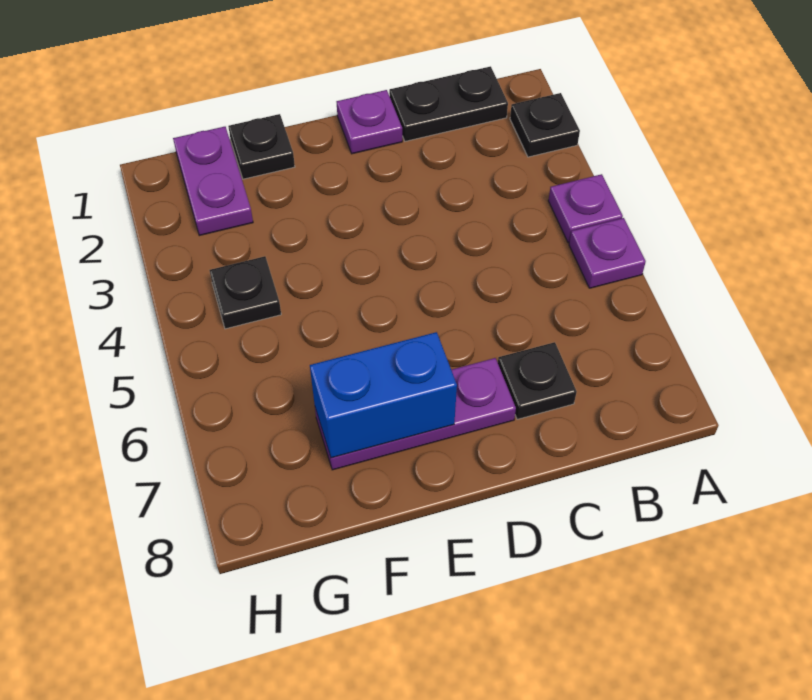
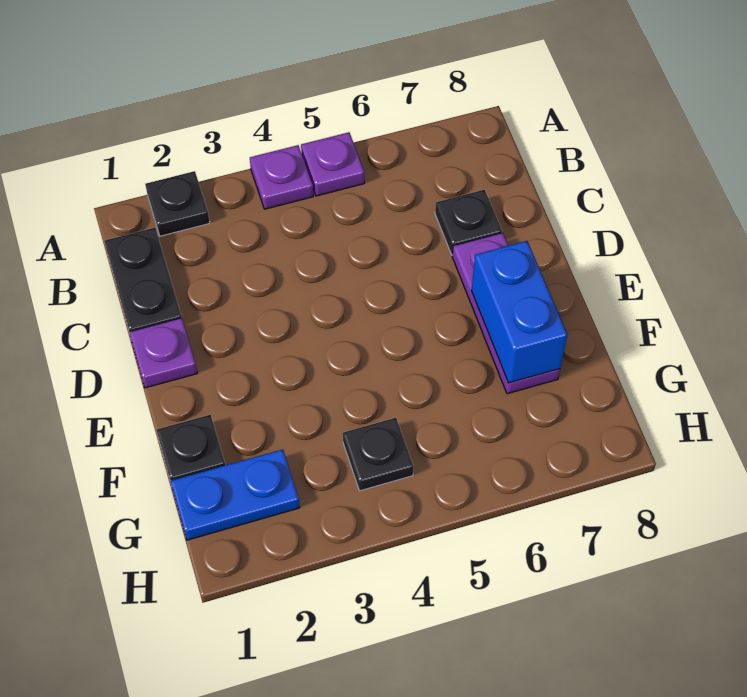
purple plate G1:G2 level 1 -> blue plate G1:G2 level 1

